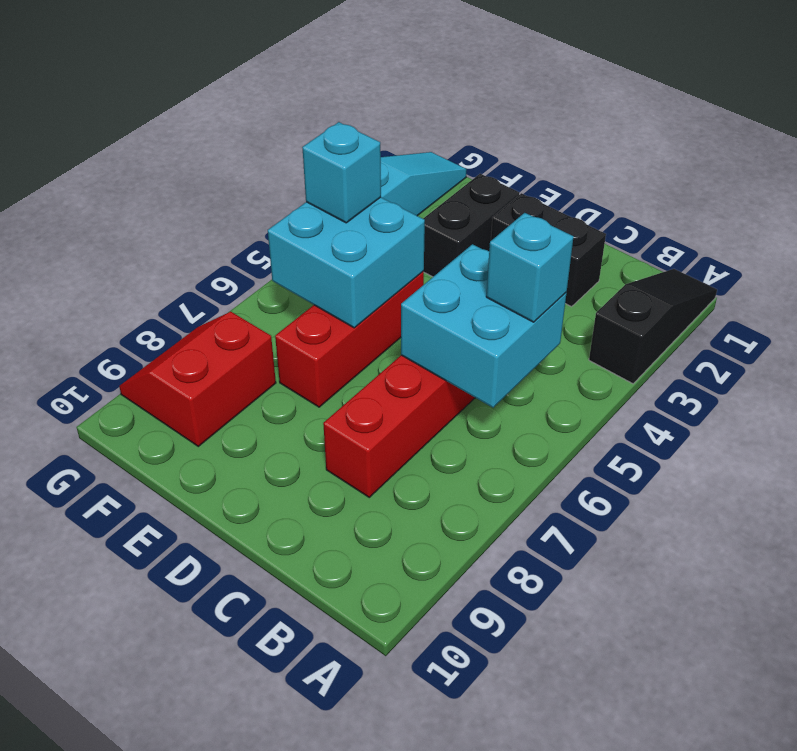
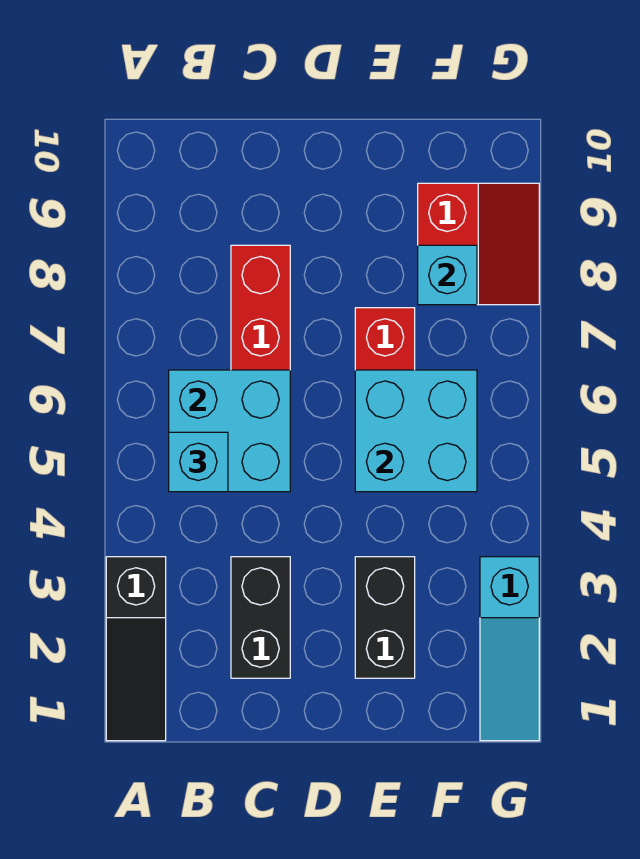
black brick C2:D2 level 1 -> black brick C2:C3 level 1
cyan brick F5 level 3 -> cyan brick F8 level 2

